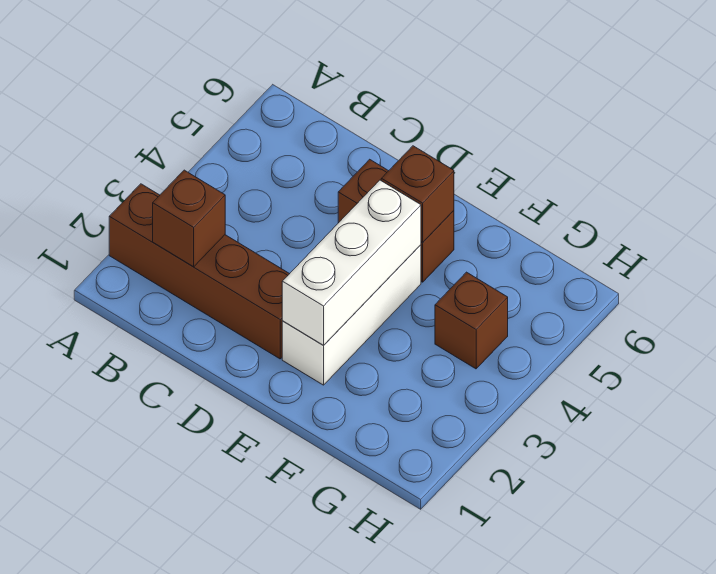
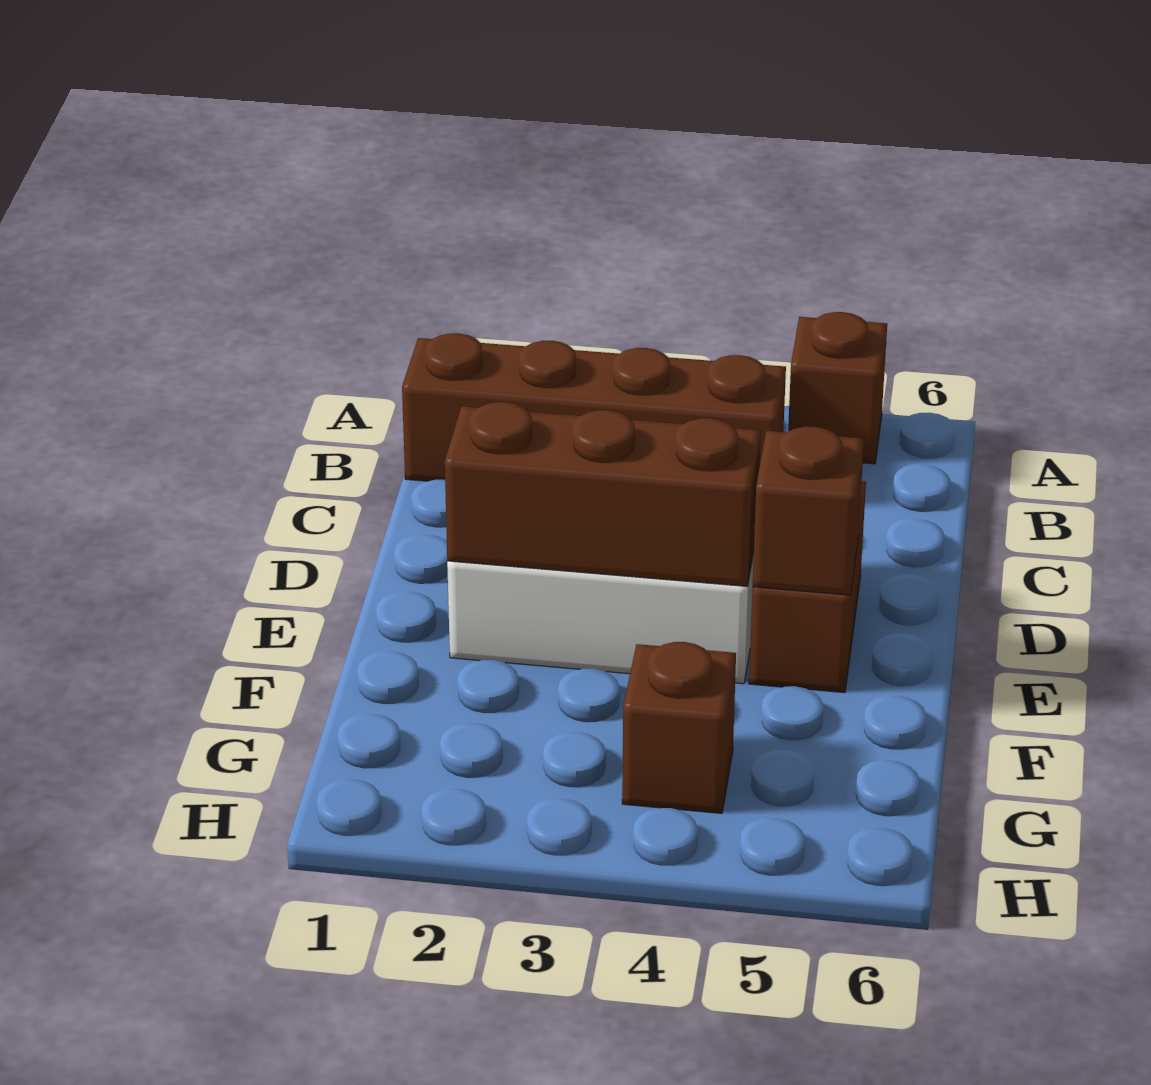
brown brick A2:D2 level 1 -> brown brick B1:B4 level 1
brown brick B2 level 2 -> brown brick A5 level 1
white brick E2:E4 level 2 -> brown brick E2:E4 level 2

